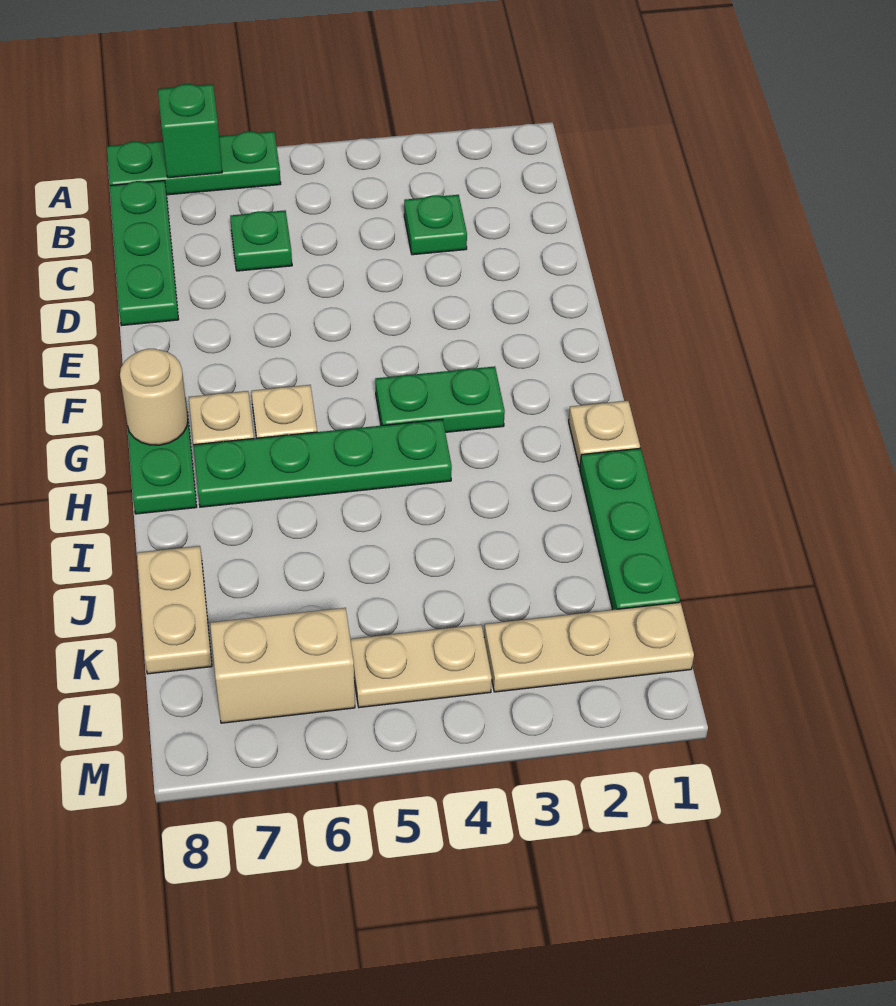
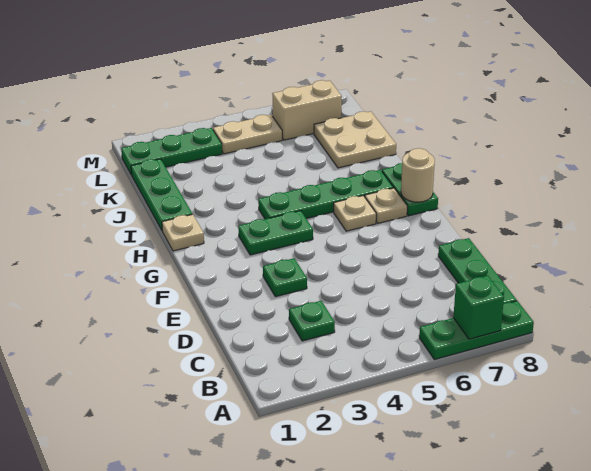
green plate C6 level 1 -> green plate E3 level 1
tan plate J8:K8 level 1 -> tan plate J7:K8 level 1
tan plate L1:L3 level 1 -> green plate L1:L3 level 1

